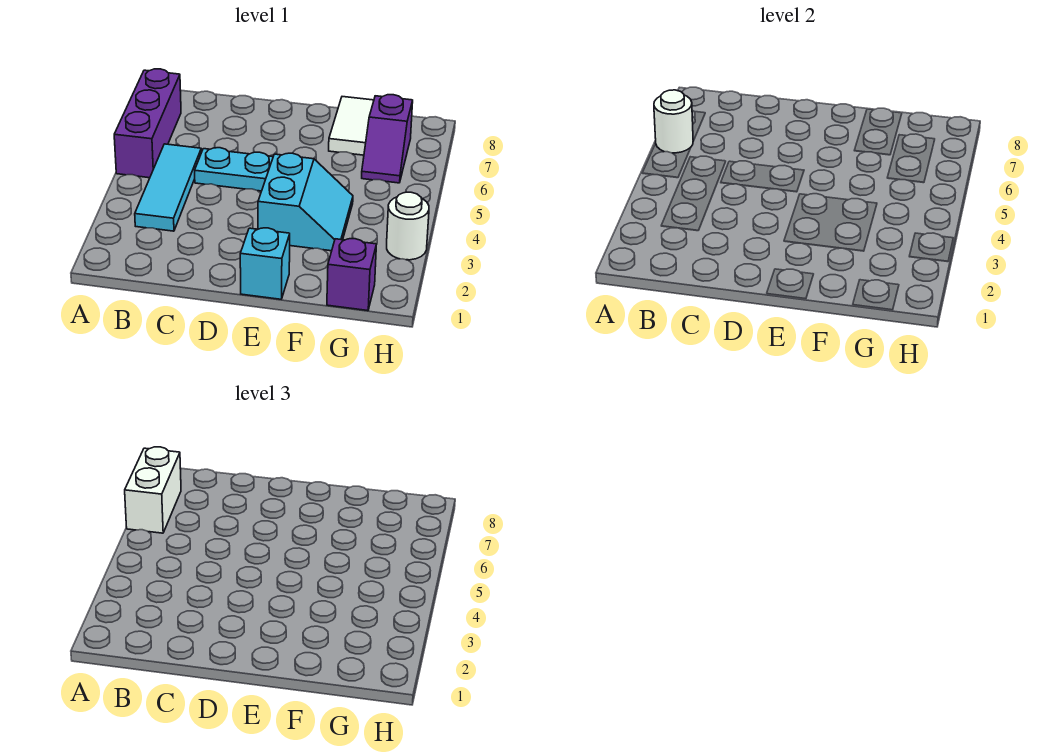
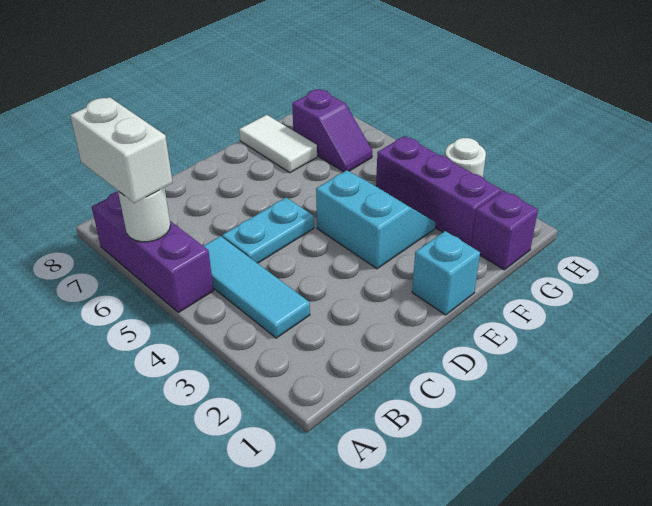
none -> purple brick G2:G4 level 1

